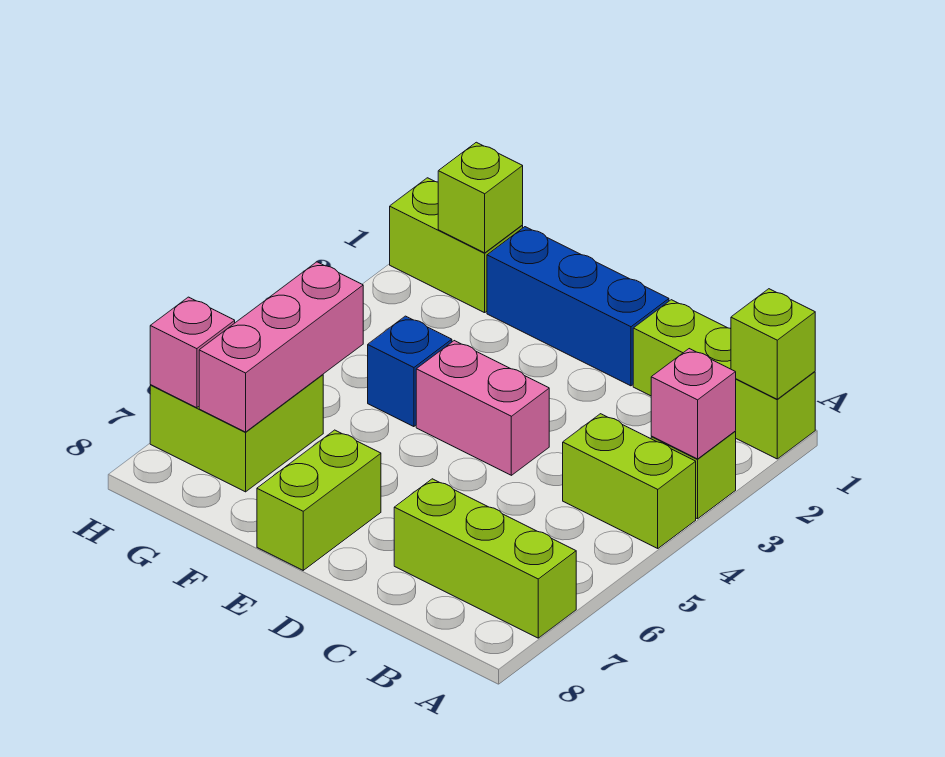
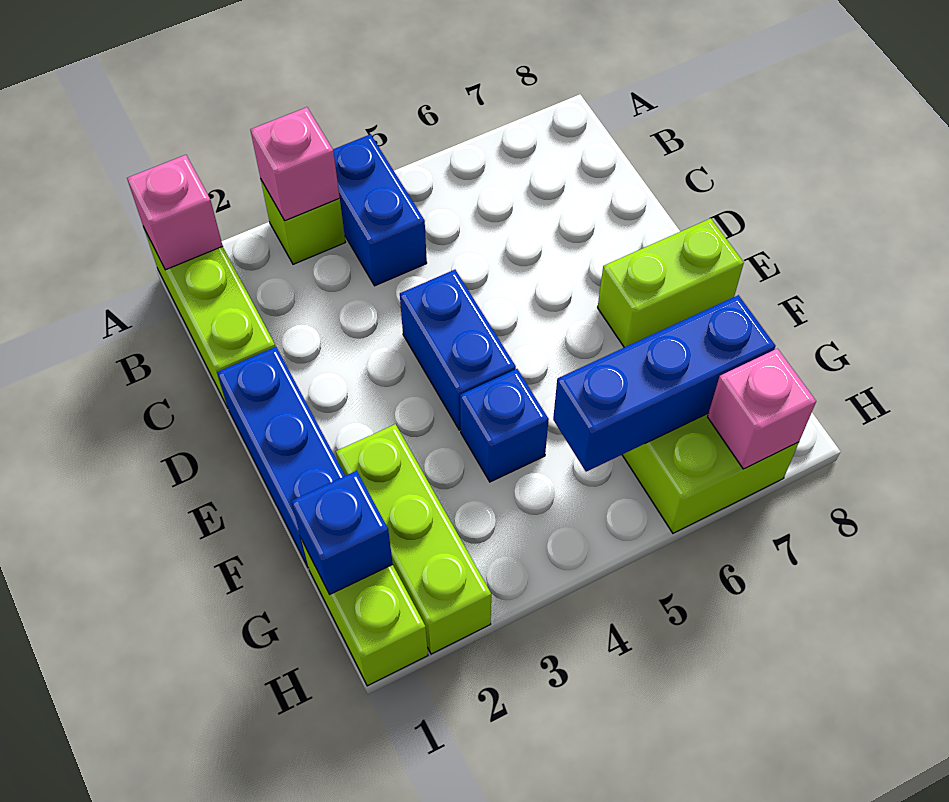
lime brick A1 level 2 -> pink brick A1 level 2
lime brick A4:B4 level 1 -> blue brick A4:B4 level 1
lime brick A7:C7 level 1 -> lime brick F2:H2 level 1
pink brick D4:E4 level 1 -> blue brick D4:E4 level 1
lime brick G1 level 2 -> blue brick G1 level 2
pink brick G5:G7 level 2 -> blue brick G5:G7 level 2

